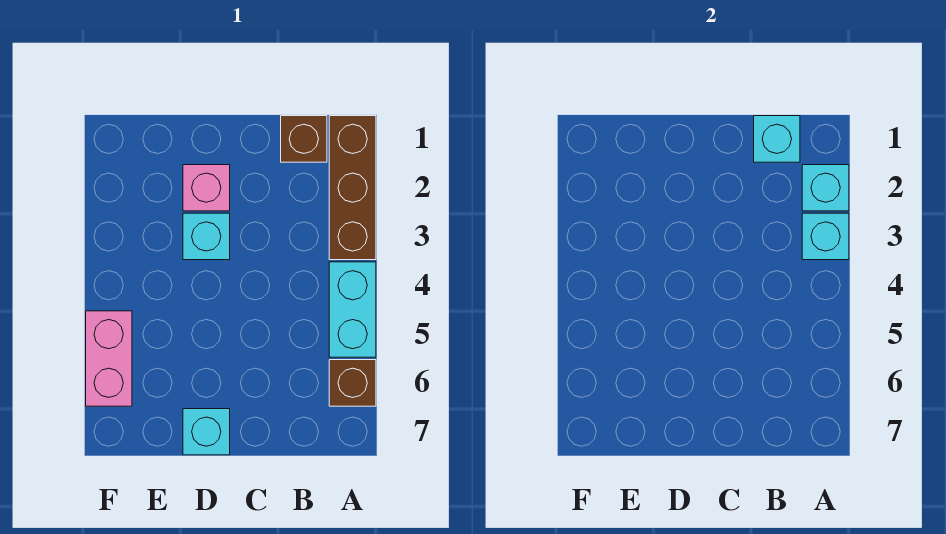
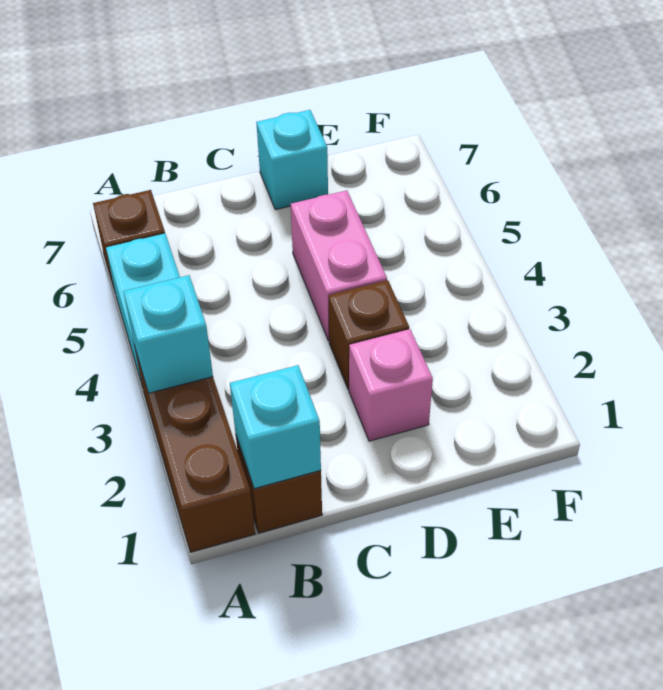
cyan brick A2 level 2 -> none
cyan brick D3 level 1 -> brown brick D3 level 1
pink brick F5:F6 level 1 -> pink brick D4:D5 level 1

